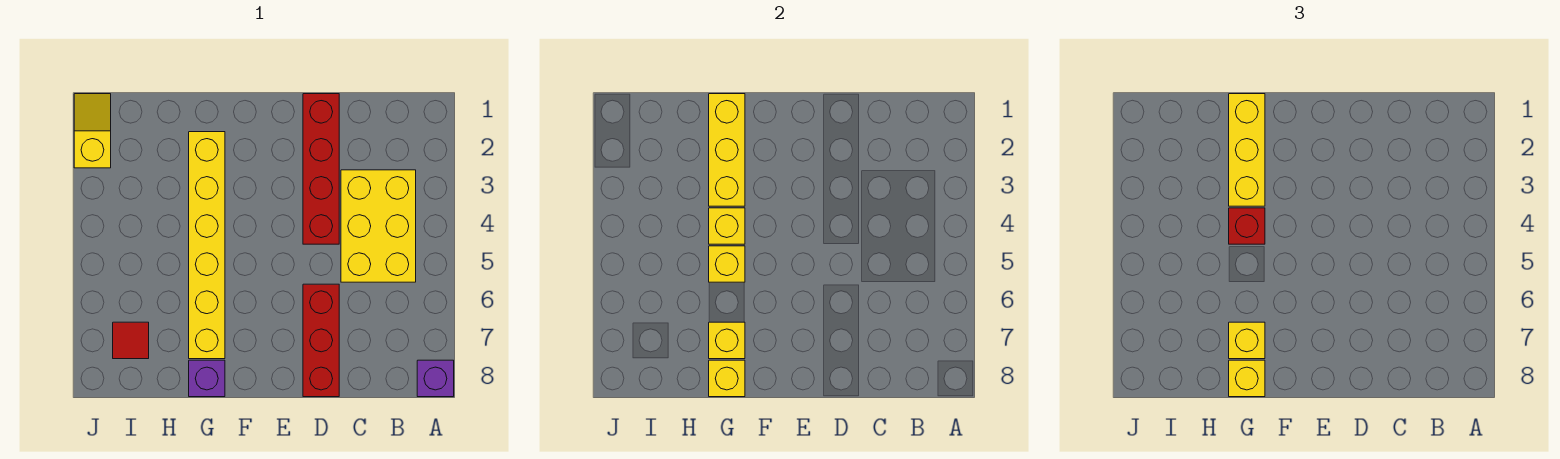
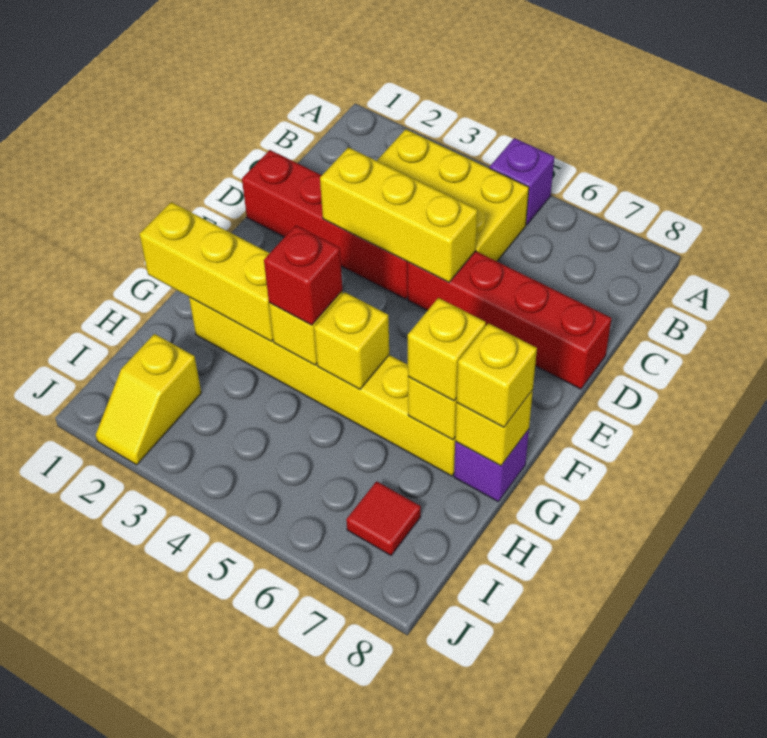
purple brick A8 level 1 -> purple brick A5 level 1
red brick D6:D8 level 1 -> red brick D5:D8 level 1
yellow brick G1:G3 level 3 -> yellow brick D3:D5 level 2
yellow slope J1:J2 level 1 top 2 -> yellow slope I2:J2 level 1 top I

